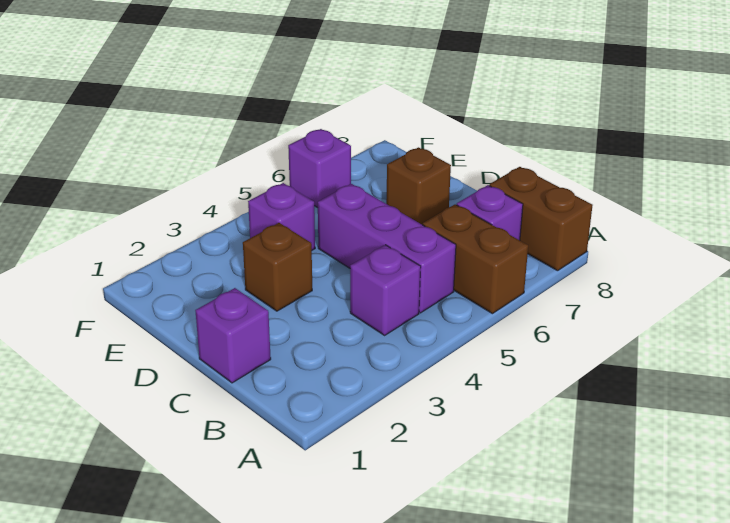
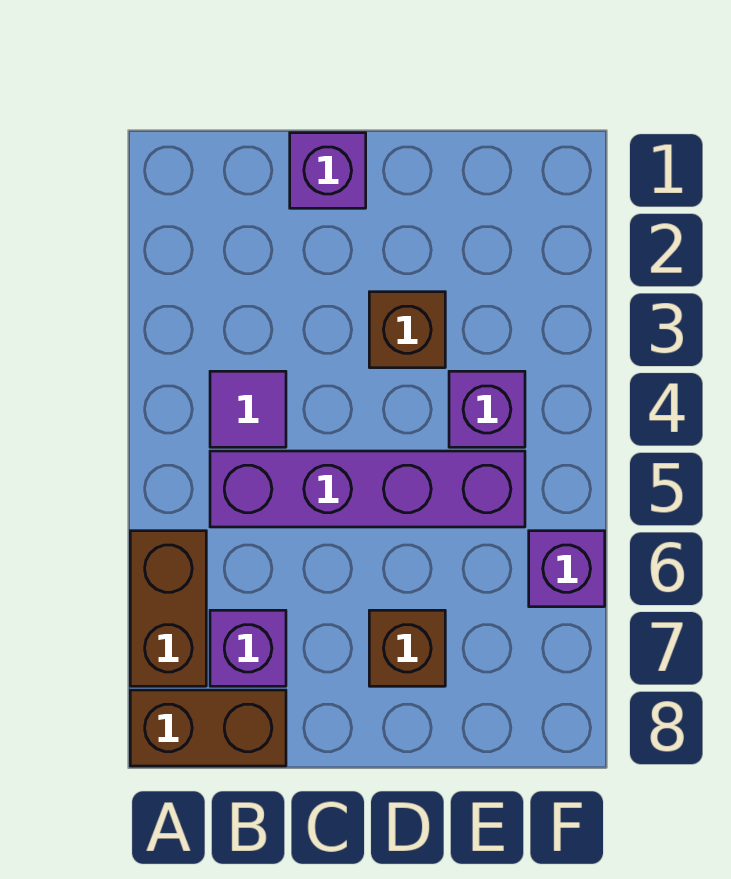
brown brick A6:B6 level 1 -> brown brick A6:A7 level 1
purple brick B4 level 1 -> purple tile B4 level 1
purple brick B5:D5 level 1 -> purple brick B5:E5 level 1

